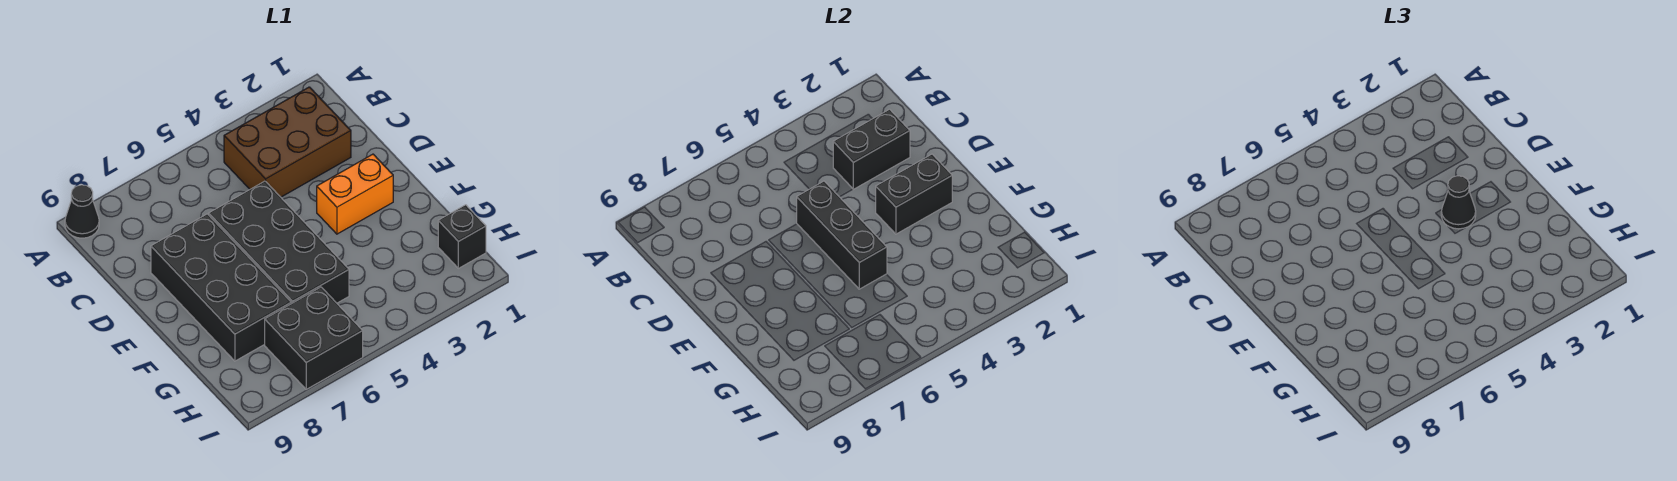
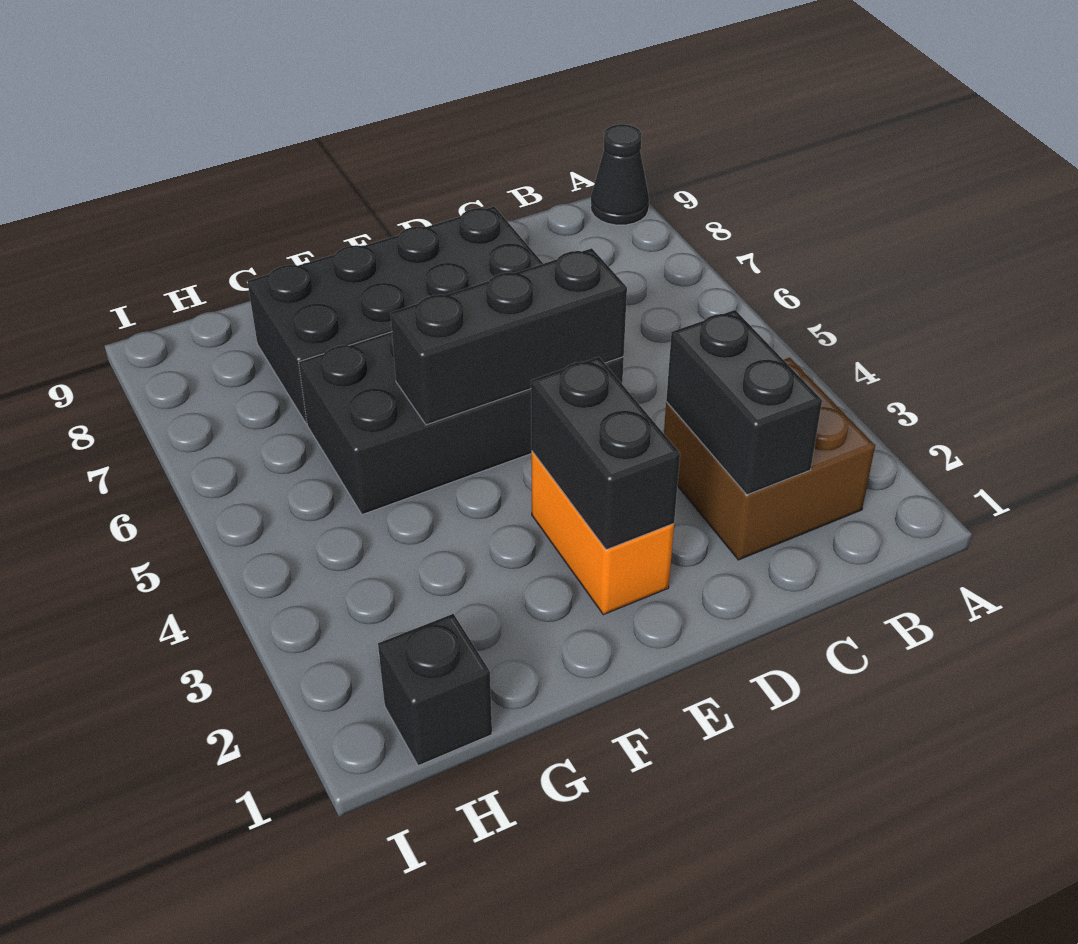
brown brick B2:C4 level 1 -> brown brick B2:C3 level 1
black cone E3 level 3 -> none
black brick H6:I7 level 1 -> none

